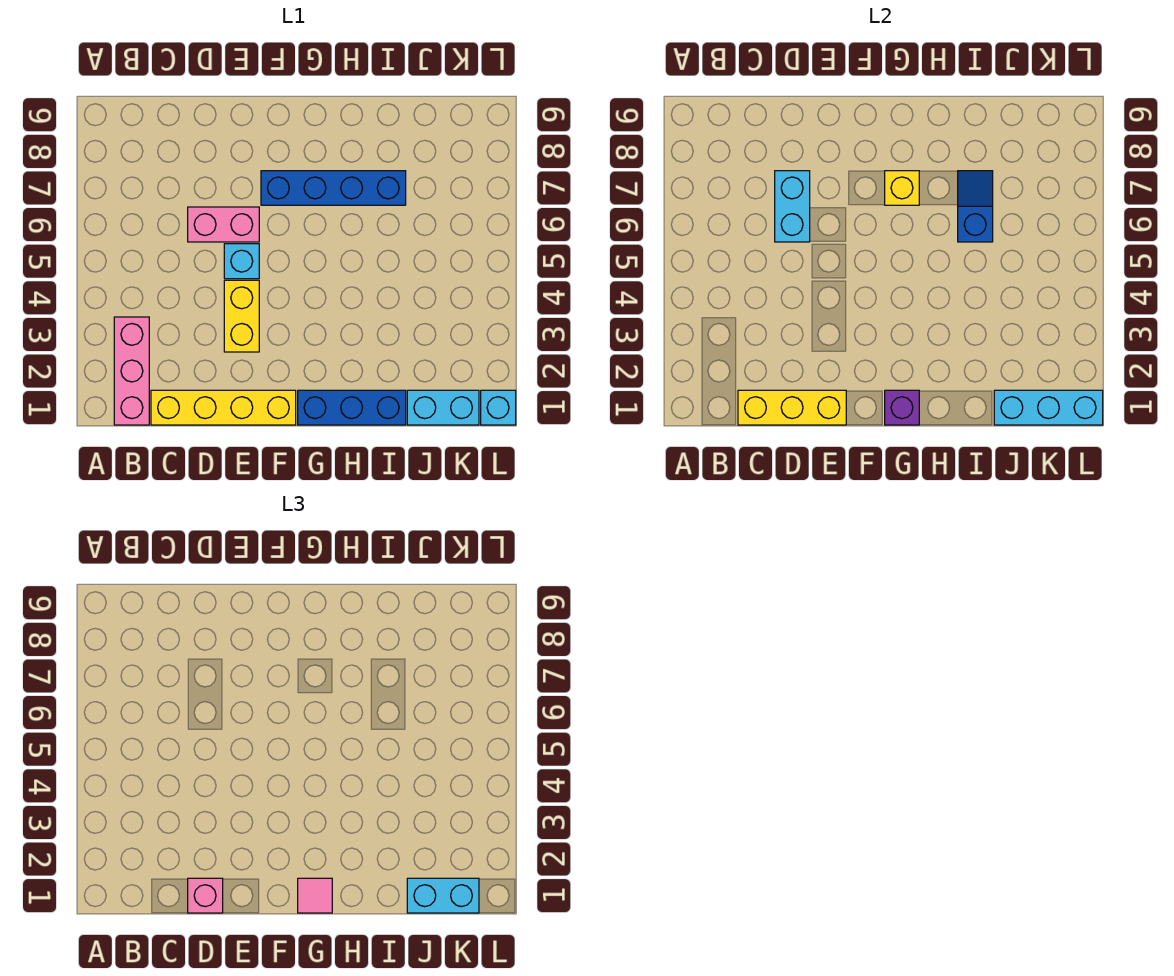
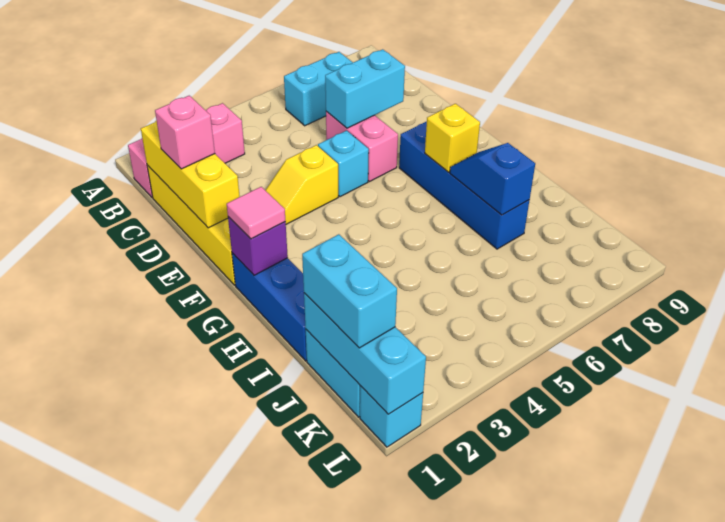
none -> cyan brick B6:B7 level 1
yellow brick E3:E4 level 1 -> yellow slope E3:E4 level 1 top 4
blue slope I6:I7 level 2 top 6 -> blue slope H7:I7 level 2 top I

